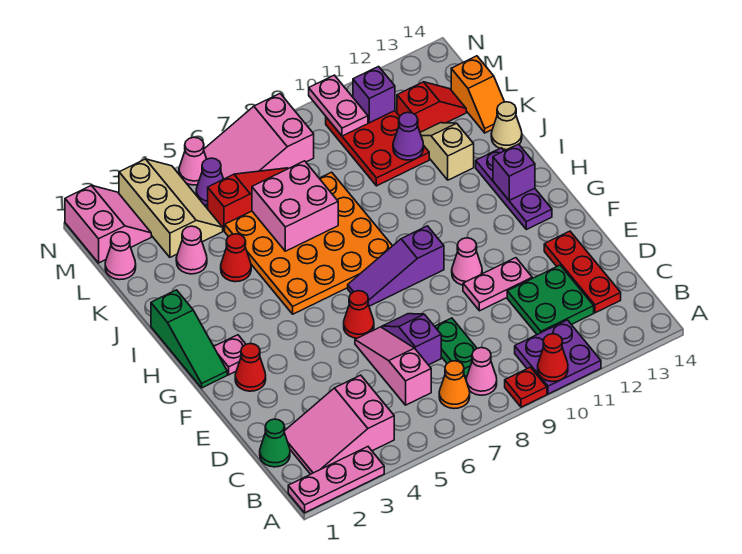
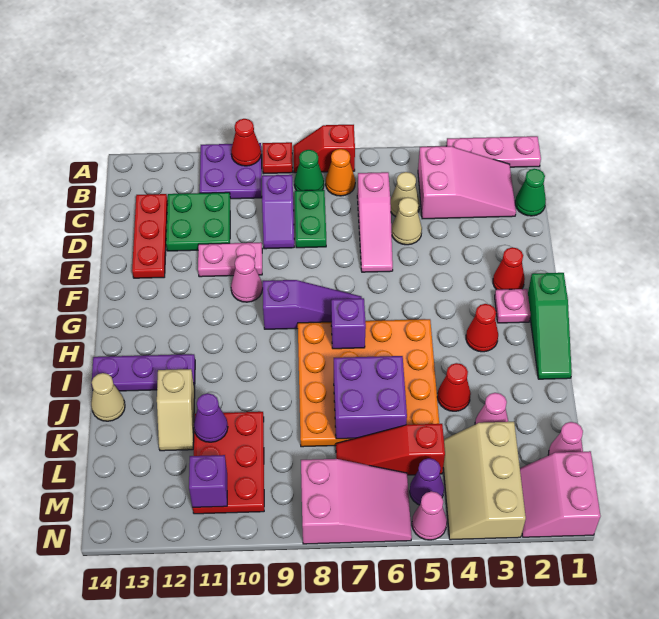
pink cone B8 level 1 -> green cone B8 level 1
none -> tan cone C5 level 1
none -> tan cone D5 level 1
purple slope D7:E7 level 1 top D -> purple slope C9:D9 level 1 top C
red cone F6 level 1 -> red cone H3 level 1
green slope G1:I1 level 1 top I -> green slope G1:I1 level 1 top G
purple plate G13:I13 level 1 -> purple plate I12:I14 level 1
purple brick H13 level 2 -> purple brick H7 level 2
pink brick J6:K7 level 2 -> purple brick J6:K7 level 2
orange slope K14:L14 level 1 top L -> none
red slope L12:L13 level 1 top 12 -> red slope A7:A8 level 1 top 7
pink plate M10:N10 level 2 -> none

